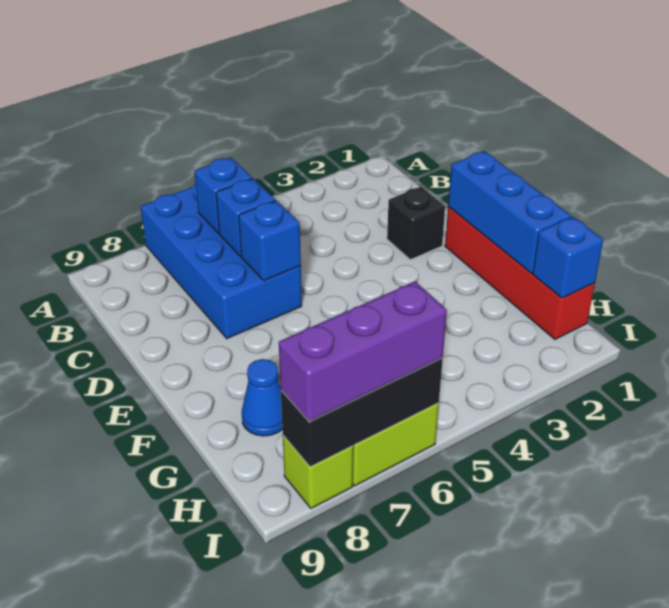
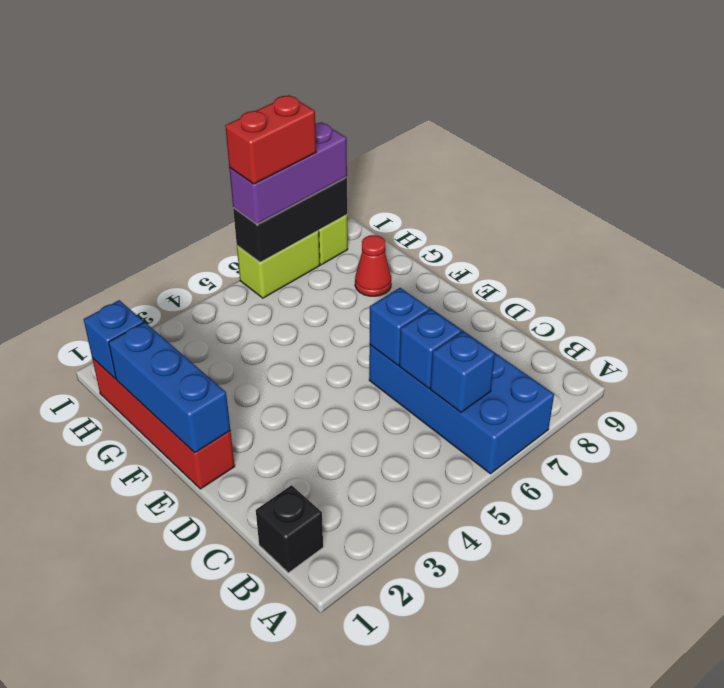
black brick D2 level 1 -> black brick B1 level 1
blue cone G8 level 1 -> red cone G8 level 1
none -> red brick I6:I7 level 4

